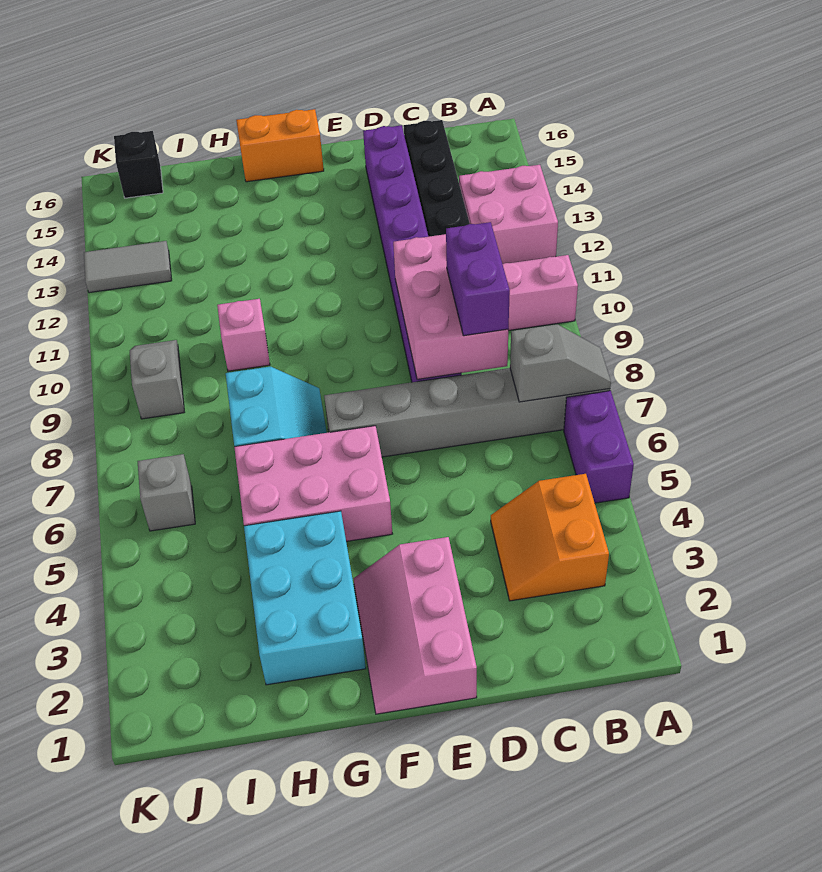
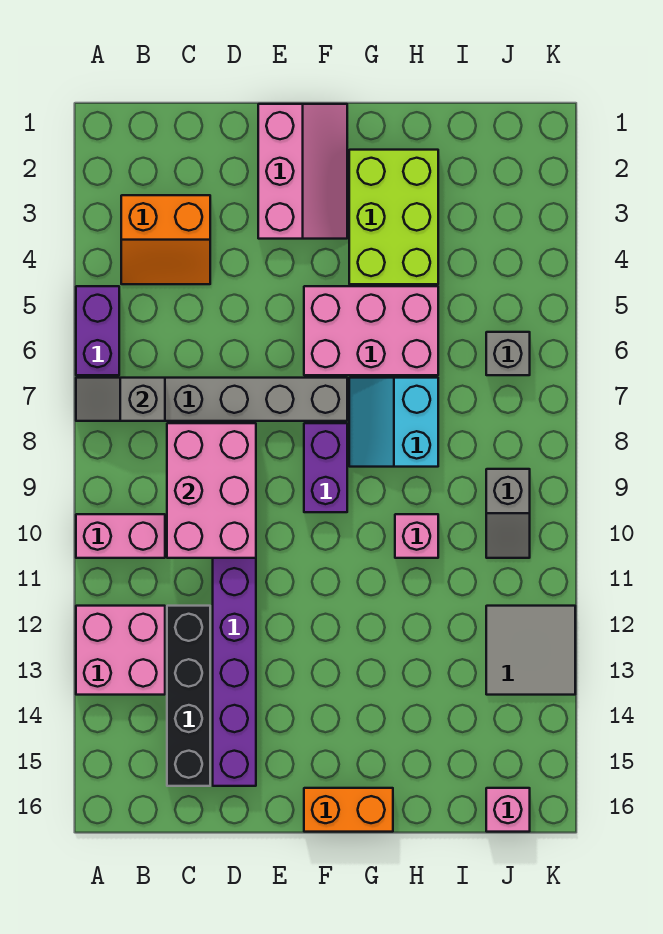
orange slope B3:C4 level 1 top B -> orange slope B3:C4 level 1 top 3
purple brick C8:C9 level 3 -> purple brick F8:F9 level 1
cyan brick G2:H4 level 1 -> lime brick G2:H4 level 1
grey tile J13:K13 level 1 -> grey tile J12:K13 level 1
black brick J16 level 1 -> pink brick J16 level 1

